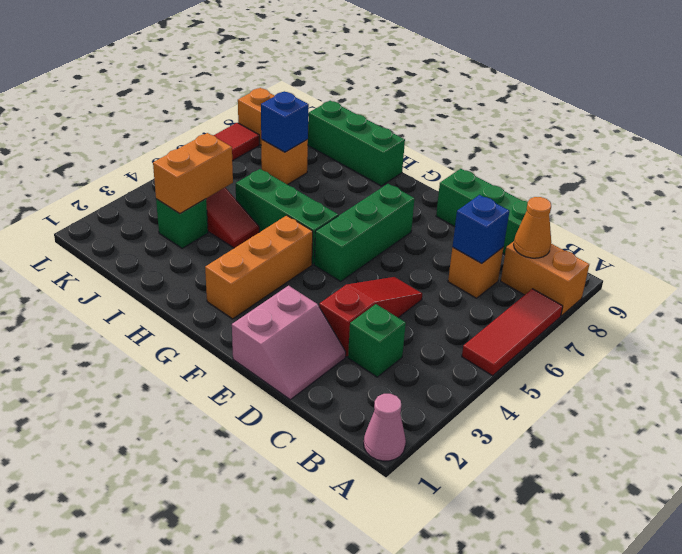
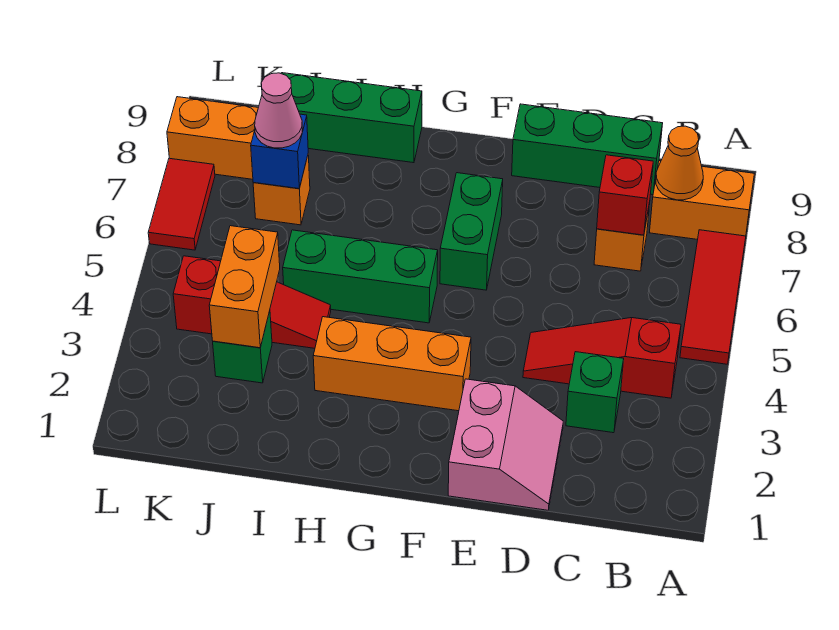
pink cone A1 level 1 -> pink cone J7 level 3
blue brick C7 level 2 -> red brick C7 level 2
red slope D3:D5 level 1 top 3 -> red slope B4:D4 level 1 top B
green brick F5:F7 level 1 -> green brick F6:F7 level 1
orange brick G2:G4 level 1 -> orange brick F3:H3 level 1

